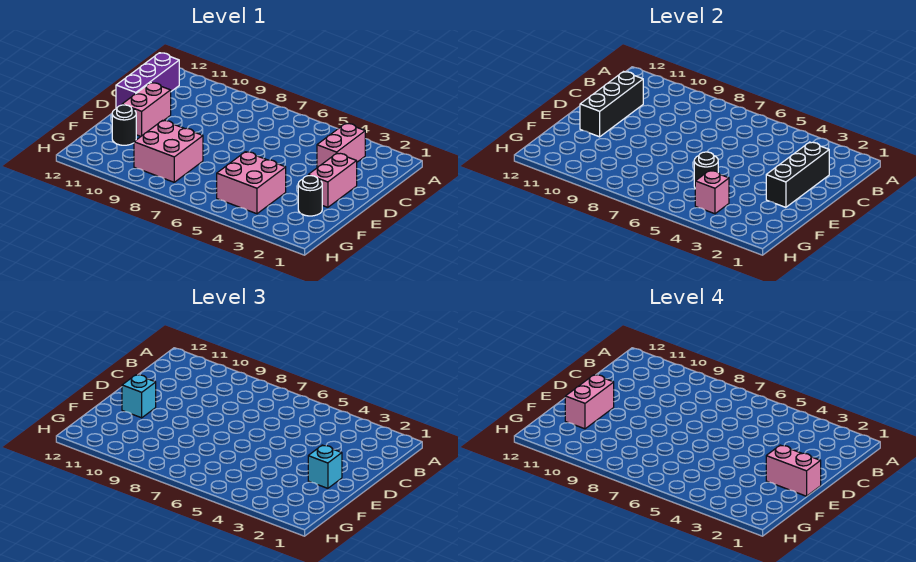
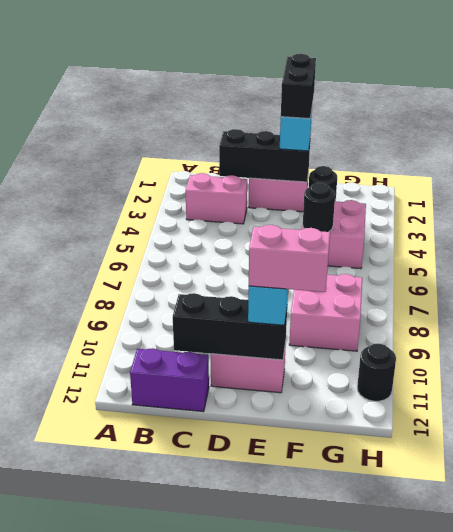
purple brick B12:D12 level 1 -> purple brick B12:C12 level 1
pink brick E1:E2 level 4 -> black brick E1:E2 level 4
black round brick F11 level 1 -> black round brick H11 level 1
pink brick G4 level 2 -> none

